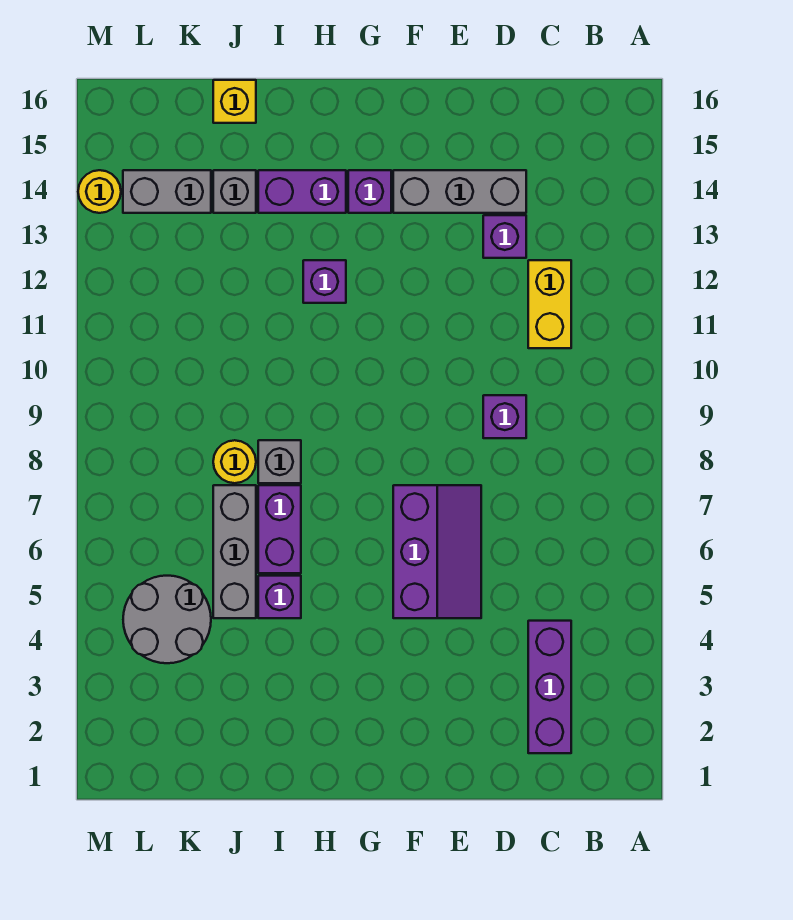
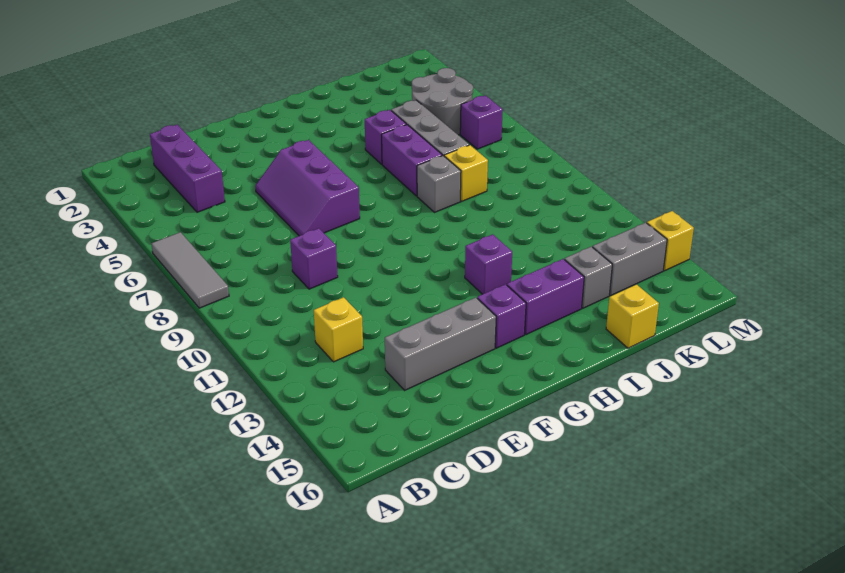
none -> grey tile A6:A8 level 1
yellow brick C11:C12 level 1 -> yellow brick C12 level 1
purple brick D13 level 1 -> purple brick L6 level 1
yellow round brick J8 level 1 -> yellow brick J8 level 1
yellow round brick M14 level 1 -> yellow brick M14 level 1

